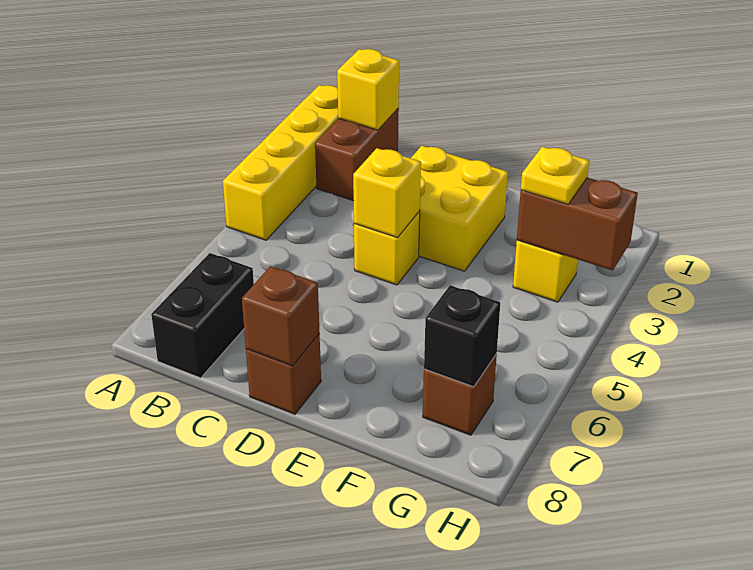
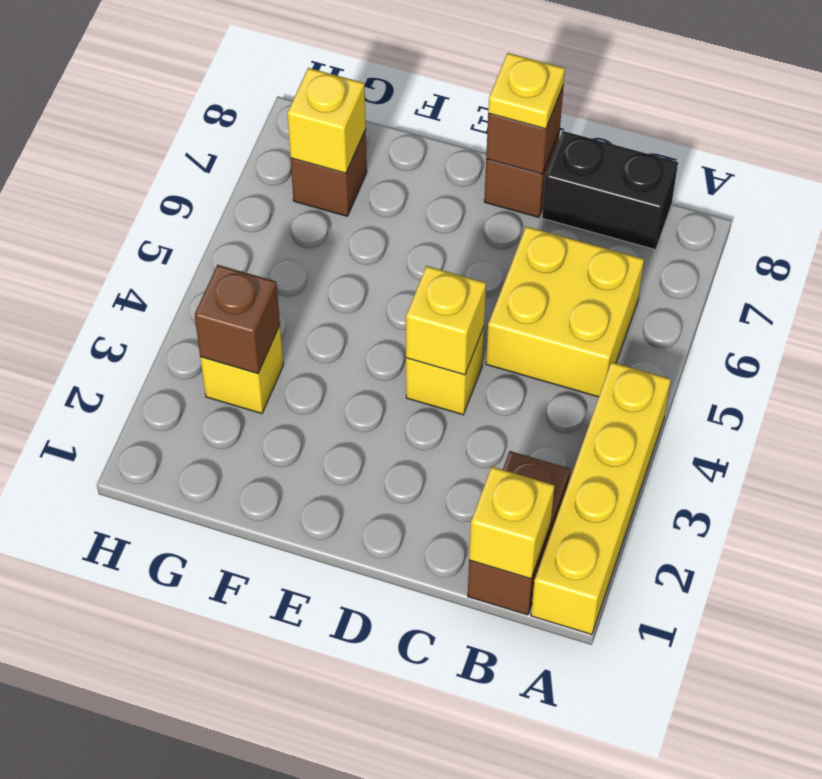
black brick B7:B8 level 1 -> black brick B8:C8 level 1
yellow brick D2:E3 level 1 -> yellow brick B5:C6 level 1
brown brick G3:H3 level 2 -> brown brick G3 level 2
yellow plate G3 level 3 -> yellow plate D8 level 3
black brick G7 level 2 -> yellow brick G7 level 2

